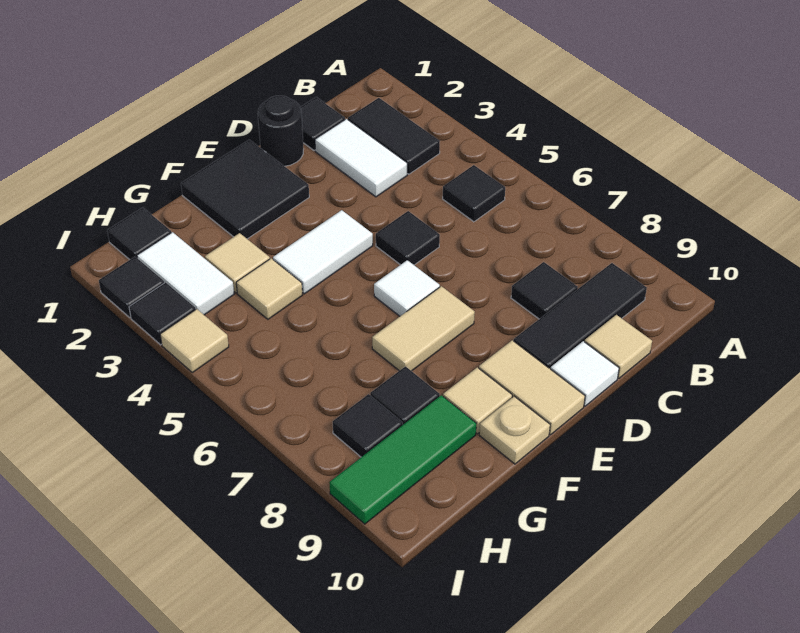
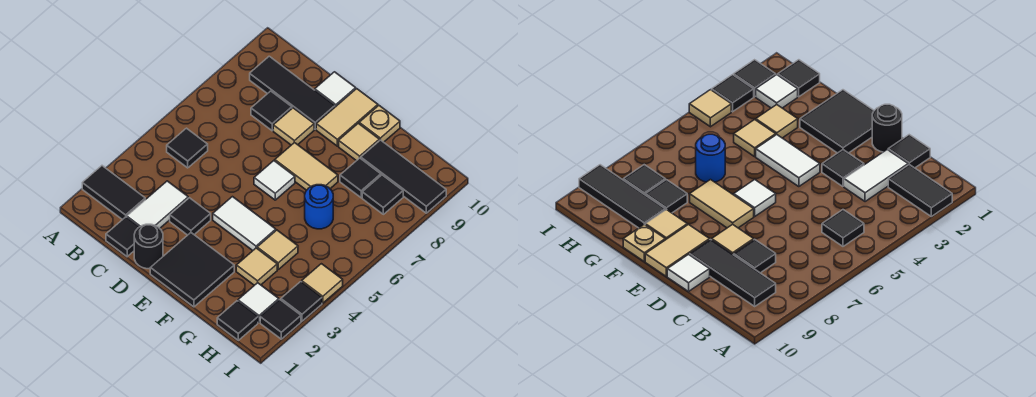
black tile B2:B3 level 1 -> black tile A2:B2 level 1
tan tile C10 level 1 -> tan tile D8 level 1
black tile D5 level 1 -> black tile D3 level 1
none -> blue round brick G6 level 1
green tile G9:I9 level 1 -> black tile G9:I9 level 1
white tile H2:H3 level 1 -> white tile H2 level 1

